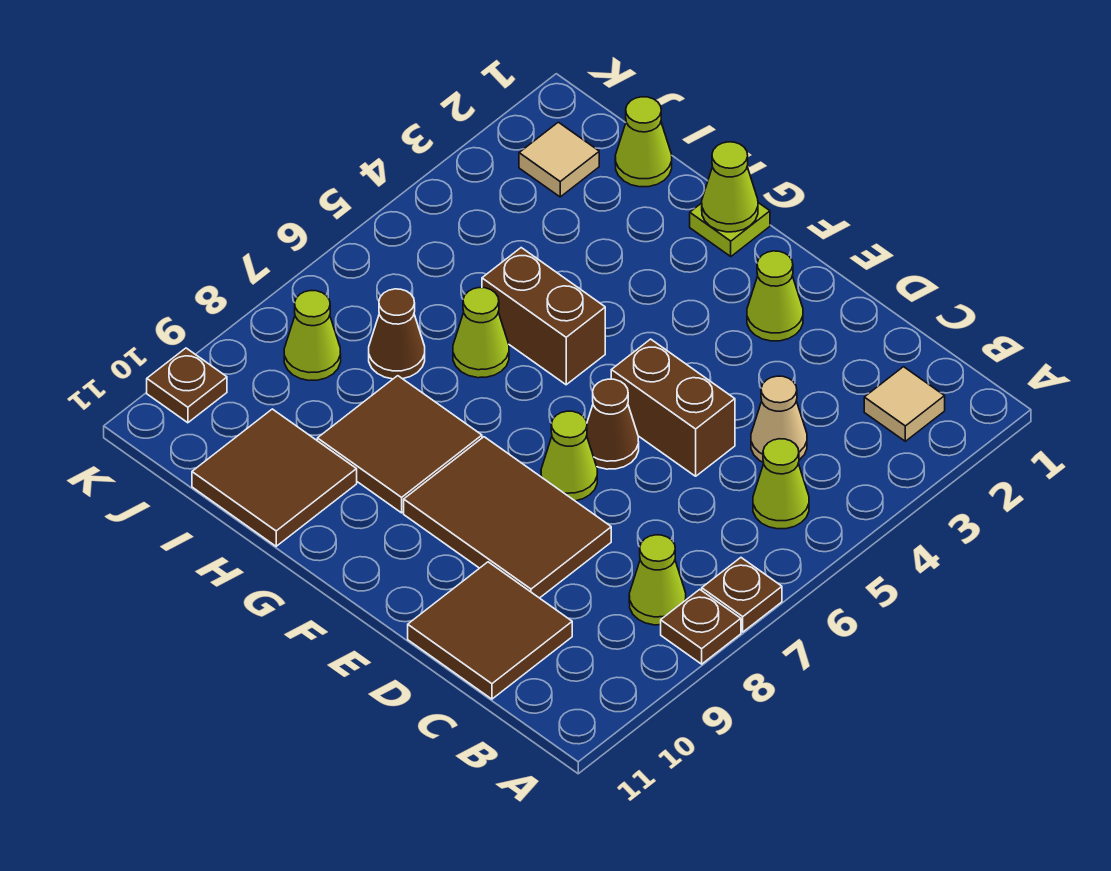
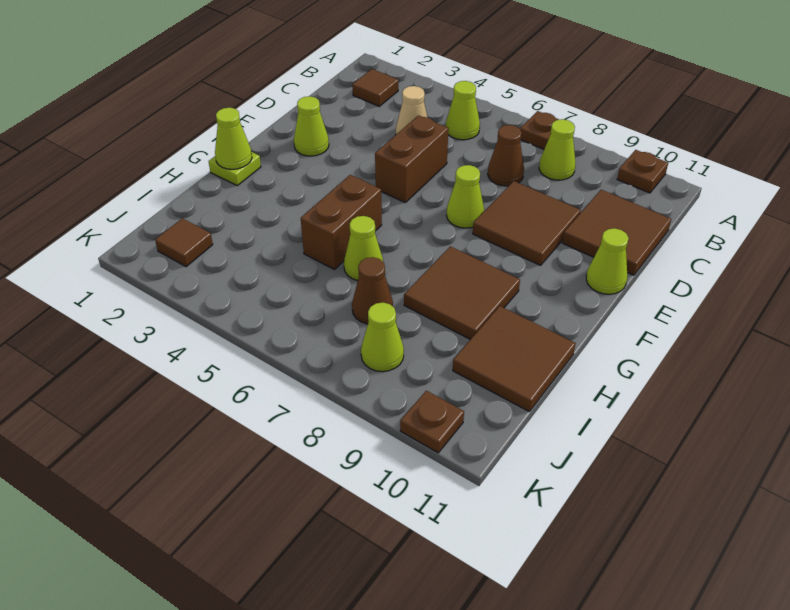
brown plate A8 level 1 -> brown plate A10 level 1
tan tile B2 level 1 -> brown tile B2 level 1
brown tile D8:F9 level 1 -> brown tile D8:E9 level 1
brown cone E6 level 1 -> brown cone C7 level 1
lime cone I1 level 1 -> lime cone E11 level 1
tan tile J2 level 1 -> brown tile J2 level 1

